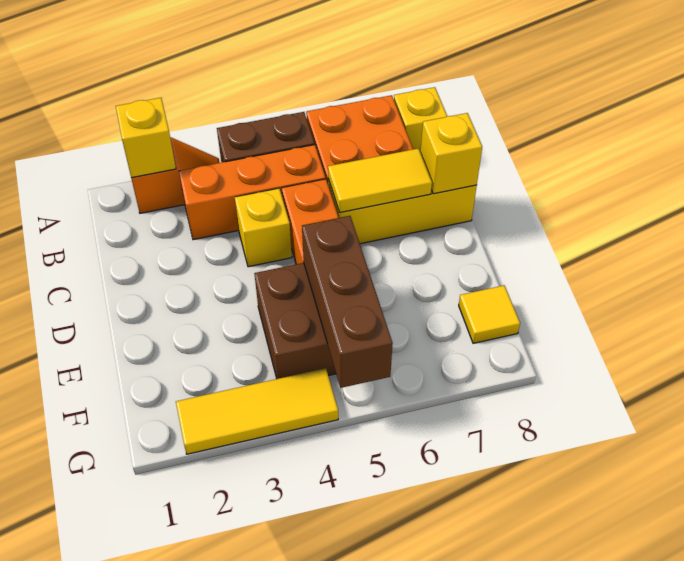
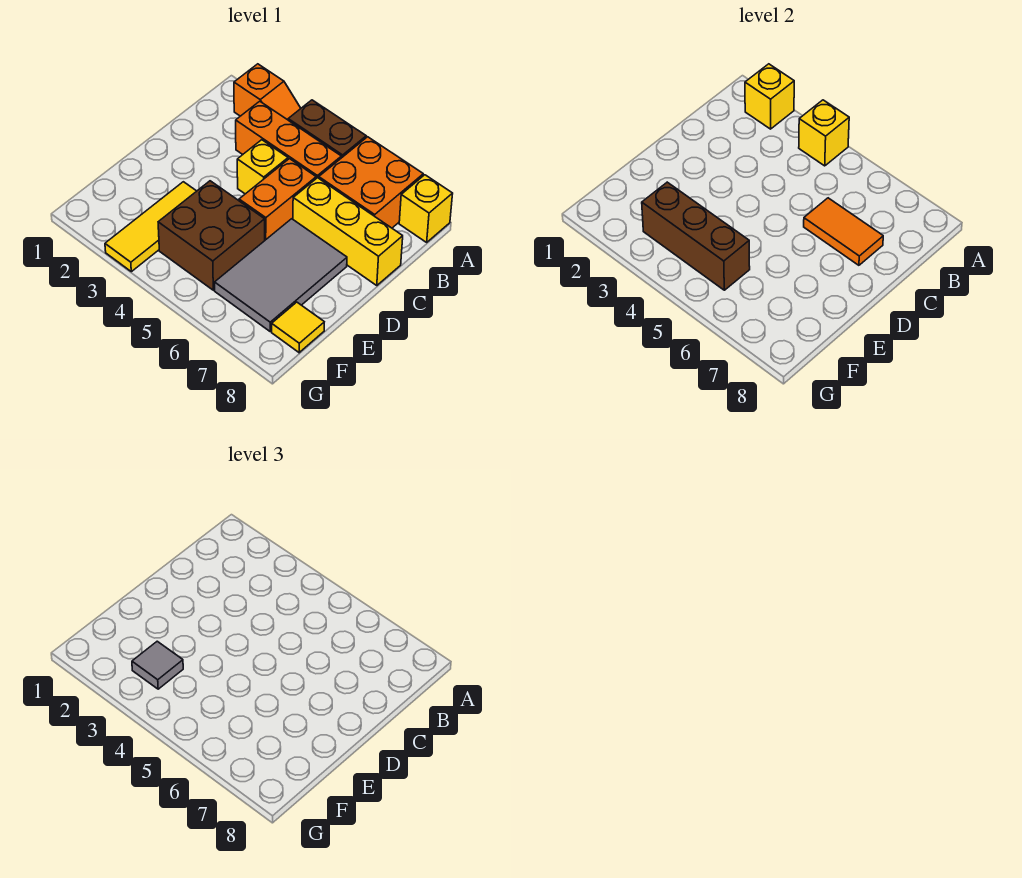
yellow tile C6:C7 level 2 -> orange tile C6:C7 level 2
yellow brick C8 level 2 -> yellow brick A4 level 2
none -> grey tile D6:F7 level 1
brown brick E5:G5 level 2 -> brown brick F3:F5 level 2
none -> grey tile F3 level 3
yellow tile G2:G4 level 1 -> yellow tile E3:G3 level 1

